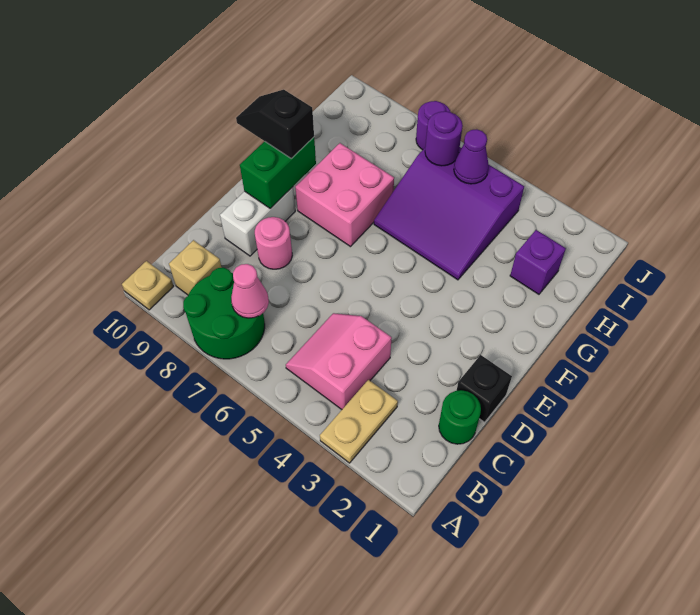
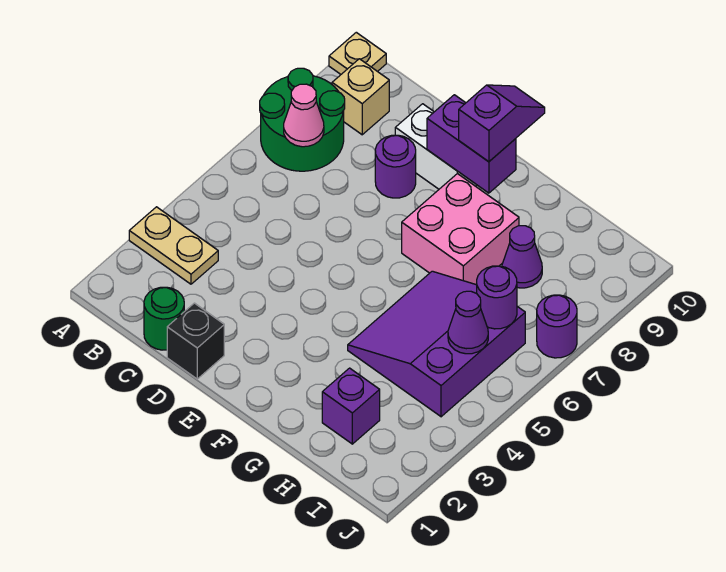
pink slope B4:C5 level 1 top 4 -> none
pink round brick D8 level 1 -> purple round brick D8 level 1
green brick E9:F9 level 2 -> purple brick E9:F9 level 2
black slope F9:F10 level 3 top 9 -> purple slope F9:F10 level 3 top 9
none -> purple cone H8 level 1

